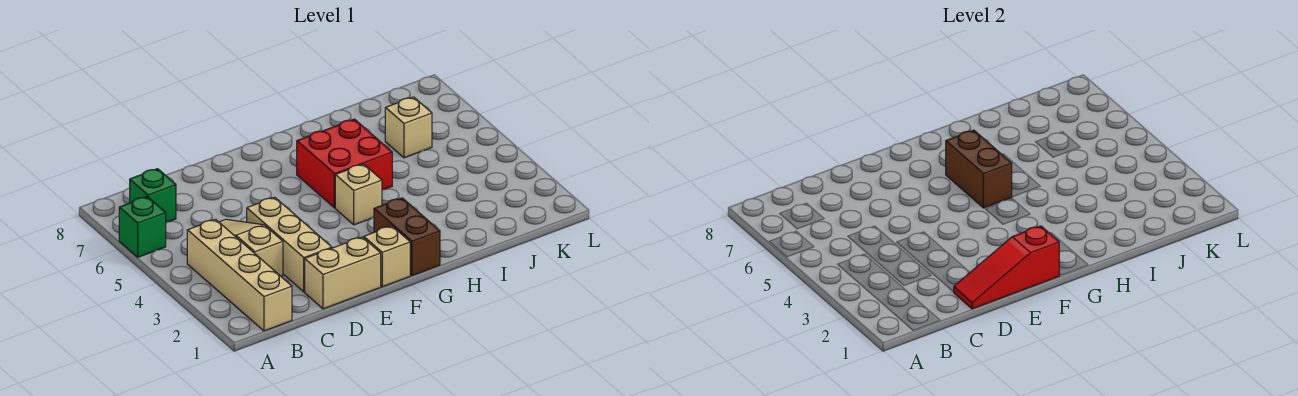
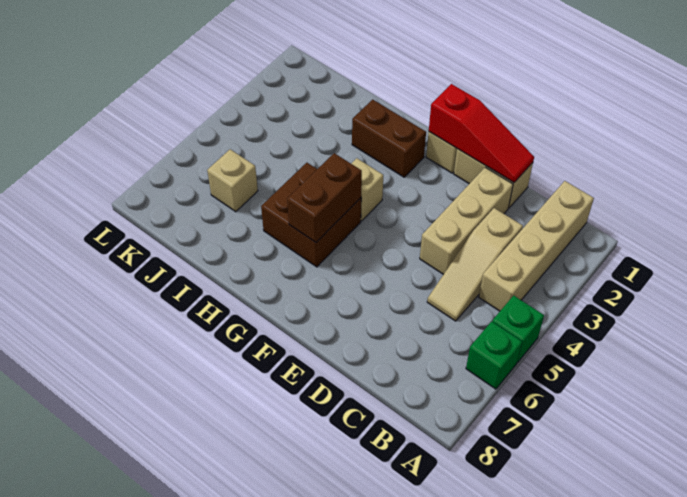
green brick B7 level 1 -> green brick A5 level 1
brown brick G1:G2 level 1 -> brown brick G2:H2 level 1
red brick G5:H6 level 1 -> brown brick G5:H6 level 1

